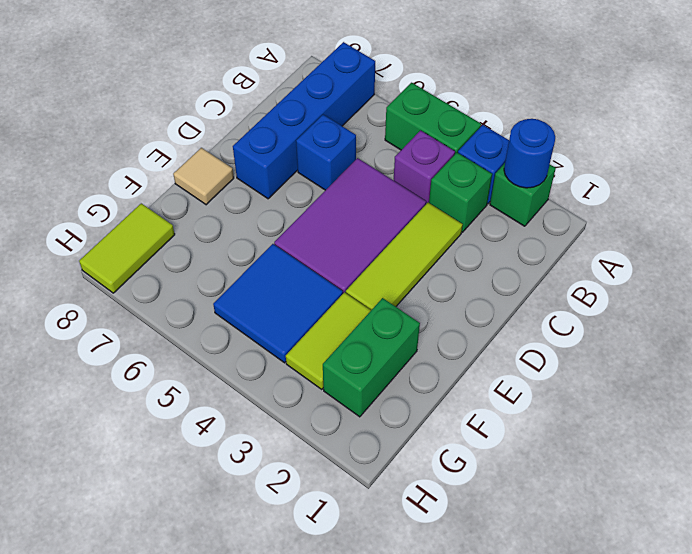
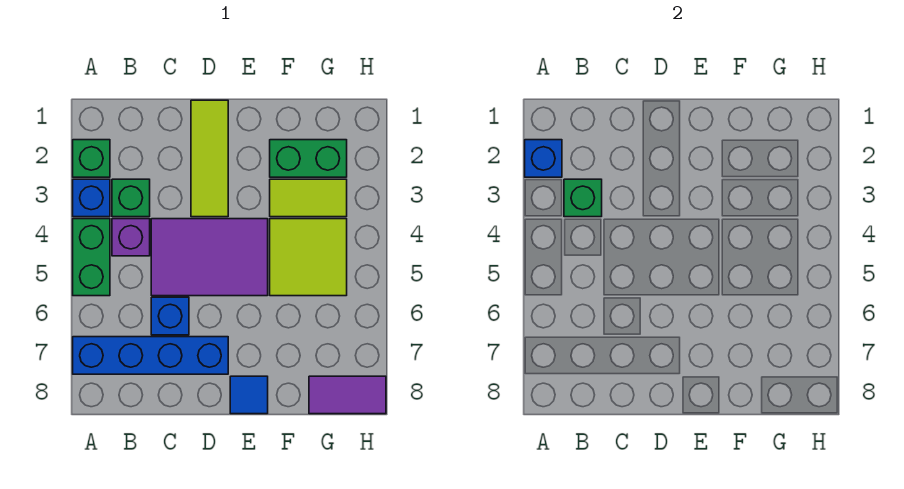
blue round brick A2 level 2 -> blue brick A2 level 2
none -> green brick B3 level 2
lime tile C3:E3 level 1 -> lime tile D1:D3 level 1
tan tile E8 level 1 -> blue tile E8 level 1
blue tile F4:G5 level 1 -> lime tile F4:G5 level 1
lime tile G8:H8 level 1 -> purple tile G8:H8 level 1

